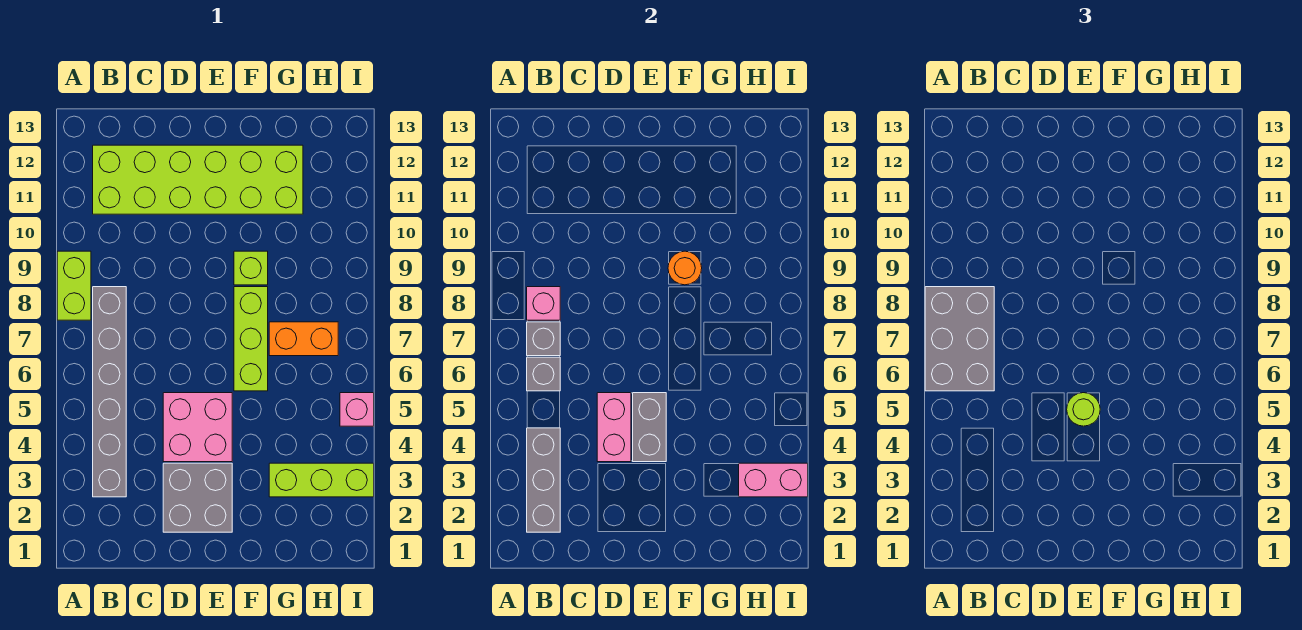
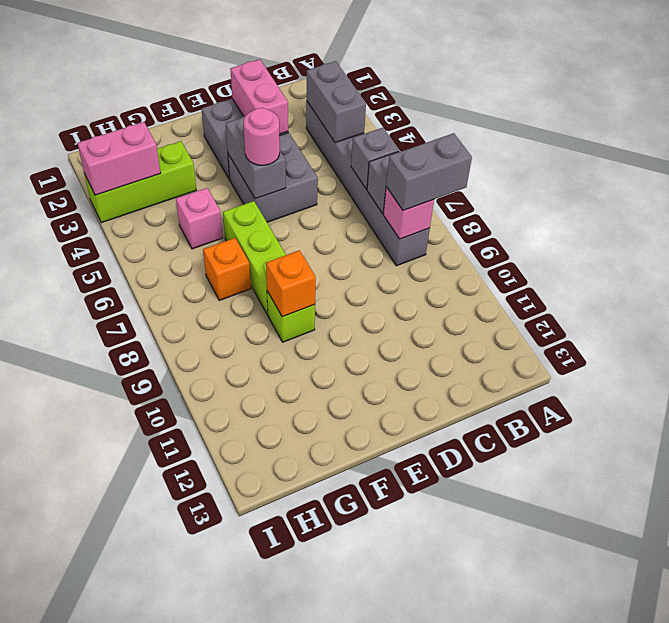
grey brick A6:B8 level 3 -> grey brick A8:B8 level 3
lime brick A8:A9 level 1 -> none
grey brick B2:B4 level 2 -> grey brick B3:B4 level 2
lime brick B11:G12 level 1 -> none
pink brick D4:E5 level 1 -> grey brick D4:E5 level 1
pink brick D4:D5 level 2 -> pink brick D2:D3 level 2
lime round brick E5 level 3 -> pink round brick E5 level 3
orange round brick F9 level 2 -> orange brick F9 level 2
orange brick G7:H7 level 1 -> orange brick G7 level 1
pink brick I5 level 1 -> pink brick G5 level 1

